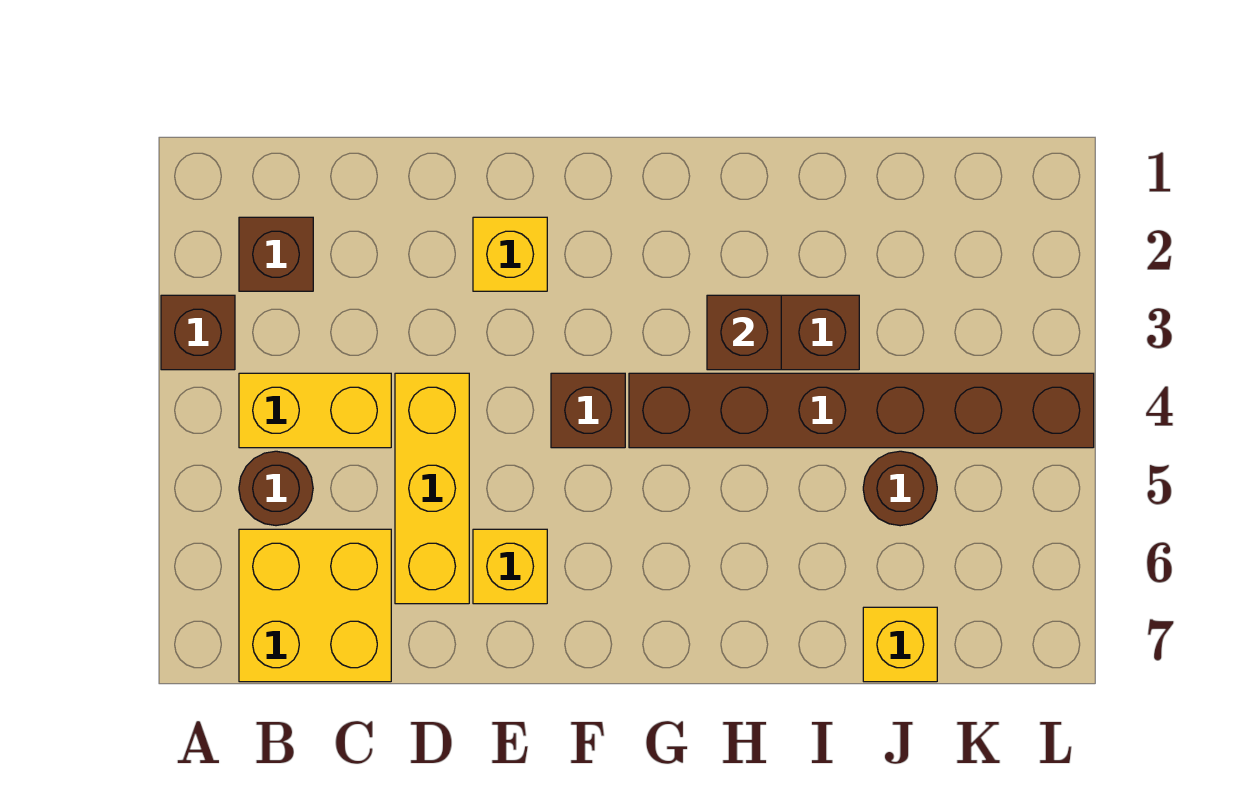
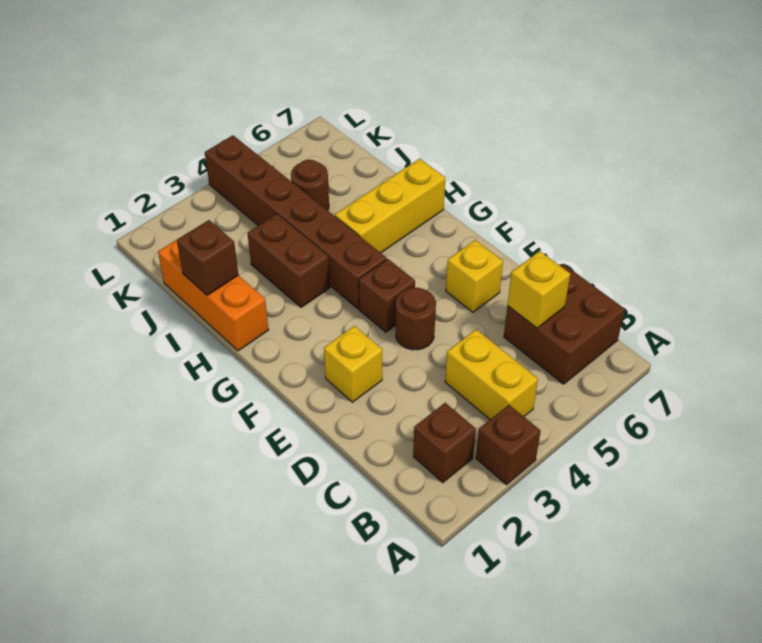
brown round brick B5 level 1 -> brown round brick E4 level 1
yellow brick B6:C7 level 1 -> brown brick B6:C7 level 1
yellow brick D4:D6 level 1 -> yellow brick H5:H7 level 1
none -> orange brick H1:J1 level 1
brown brick H3 level 2 -> brown brick I1 level 2
yellow brick J7 level 1 -> yellow brick C6 level 2

